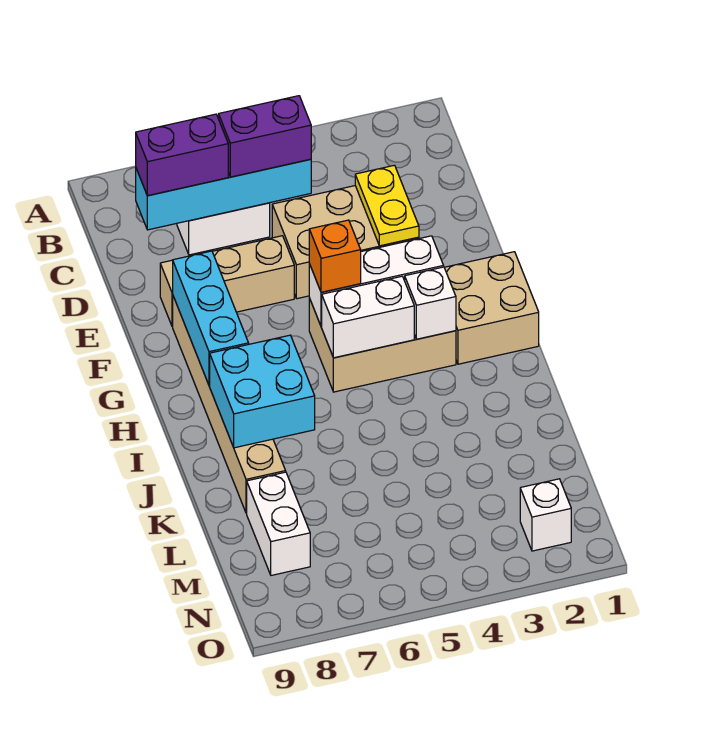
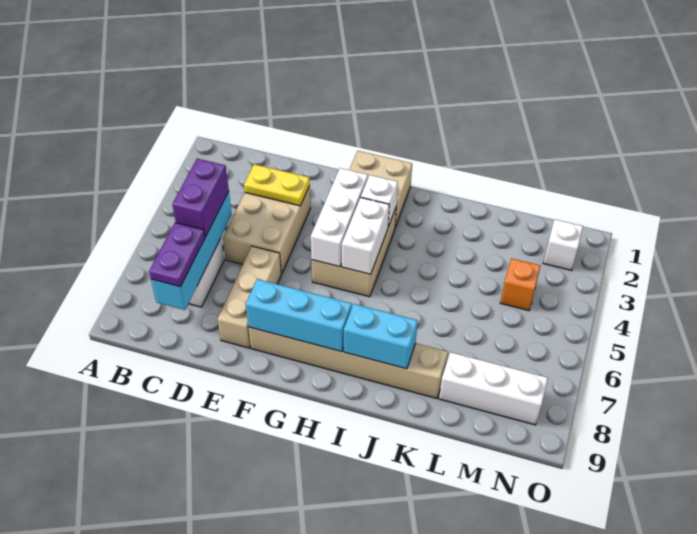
purple brick C7:C8 level 3 -> purple plate C7:C8 level 3
orange brick G5 level 3 -> orange brick M4 level 1
cyan brick I7:J8 level 2 -> cyan brick I8:J8 level 2
white brick L8:M8 level 1 -> white brick L8:N8 level 1

